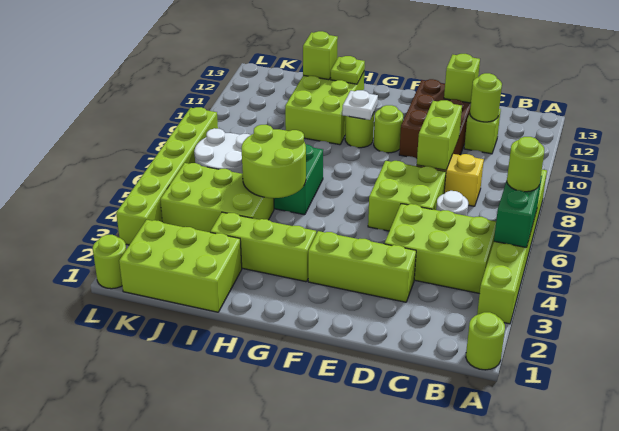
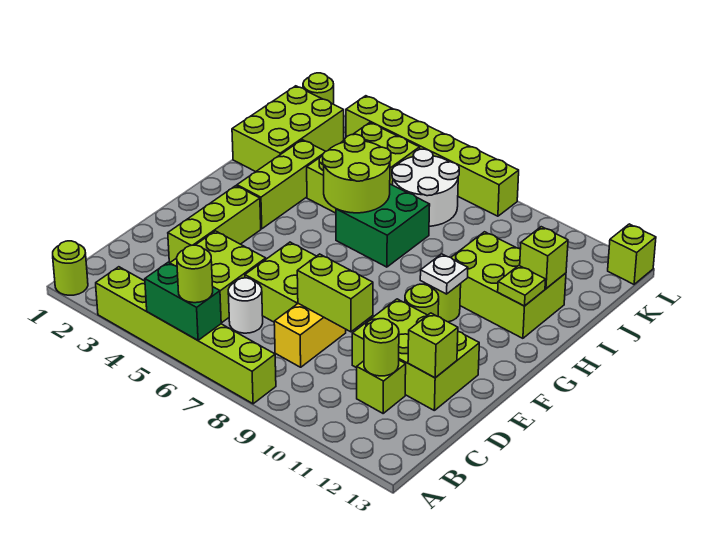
brown brick D10:E12 level 1 -> lime brick D10:E12 level 1
none -> lime brick L13 level 1

